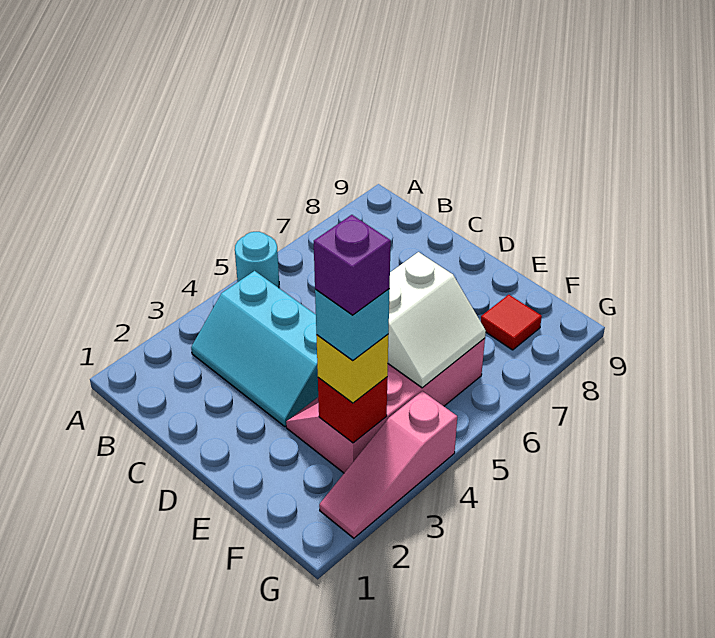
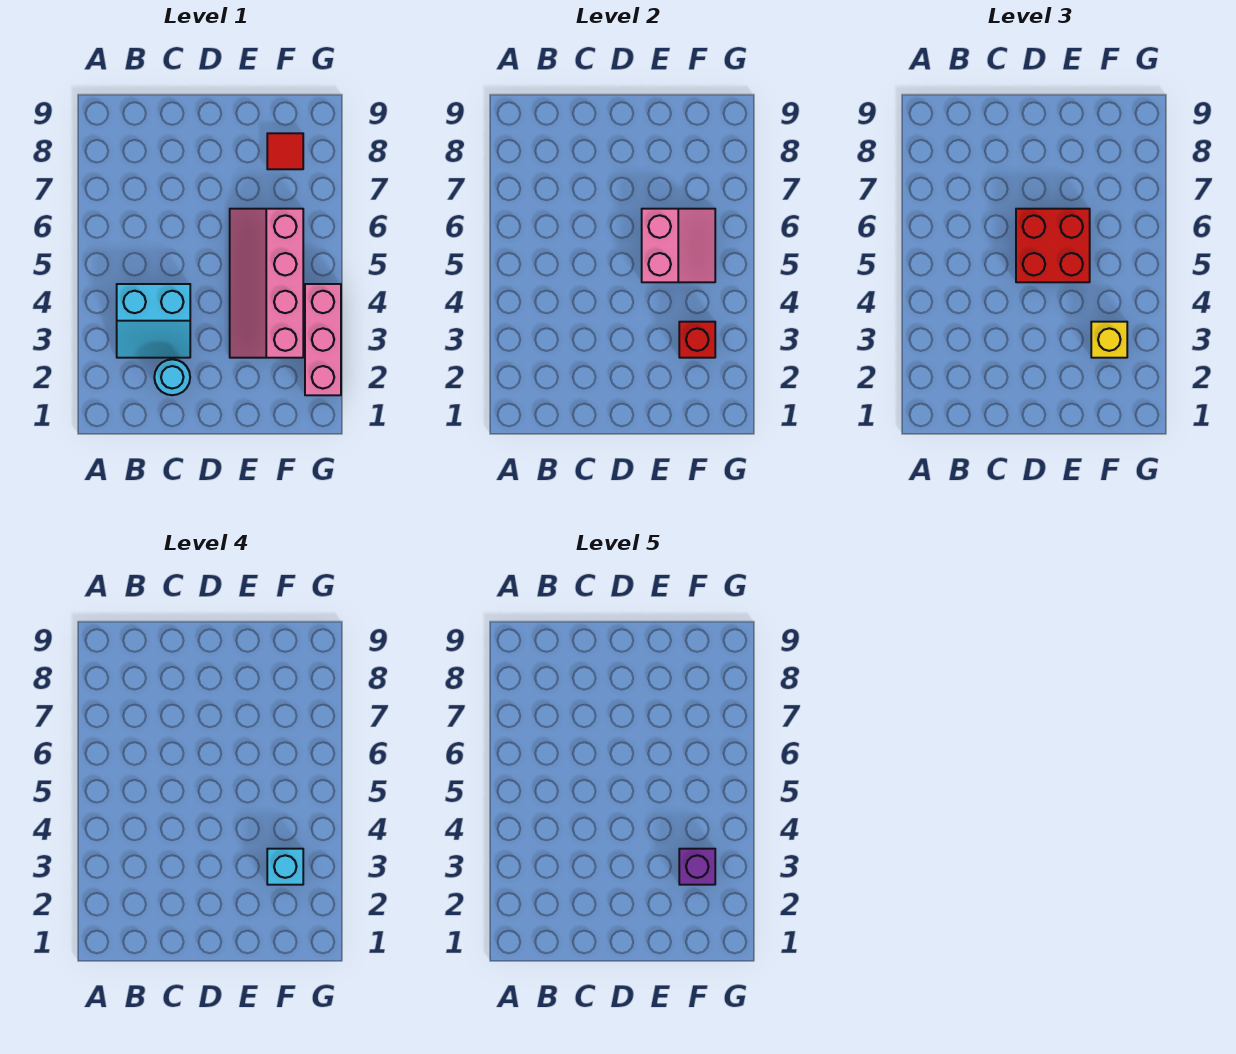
cyan round brick A5 level 1 -> cyan round brick C2 level 1
cyan slope B3:D4 level 1 top 4 -> cyan slope B3:C4 level 1 top 4
none -> red brick D5:E6 level 3
white slope E5:F6 level 2 top E -> pink slope E5:F6 level 2 top E
pink slope G2:G4 level 1 top 4 -> pink brick G2:G4 level 1

